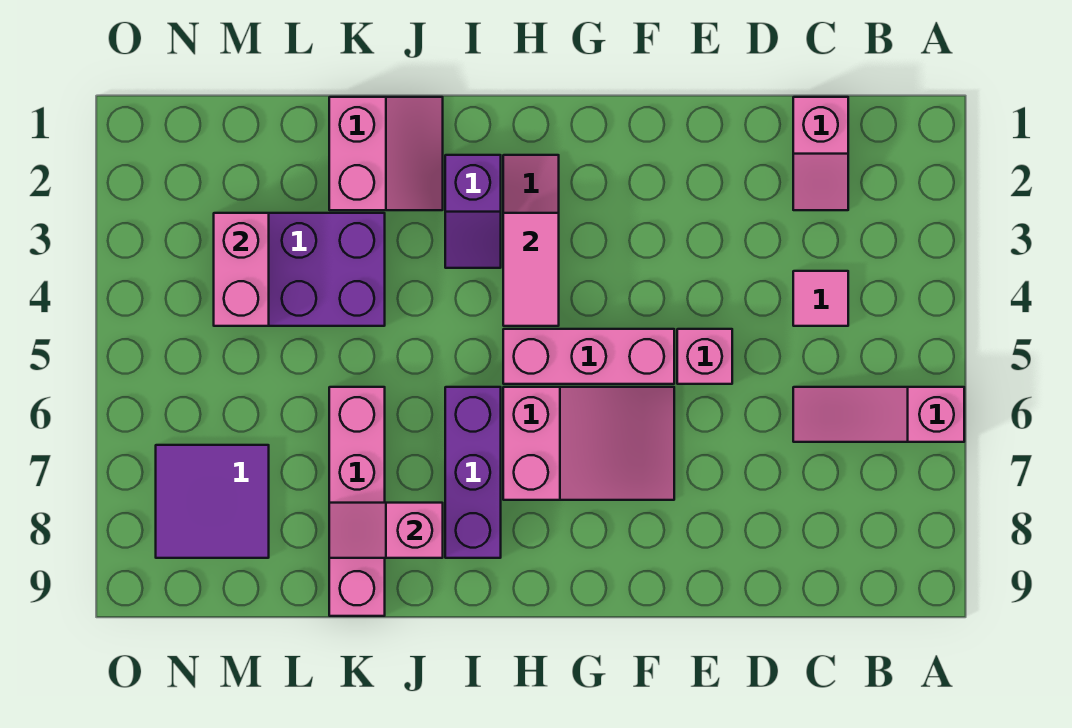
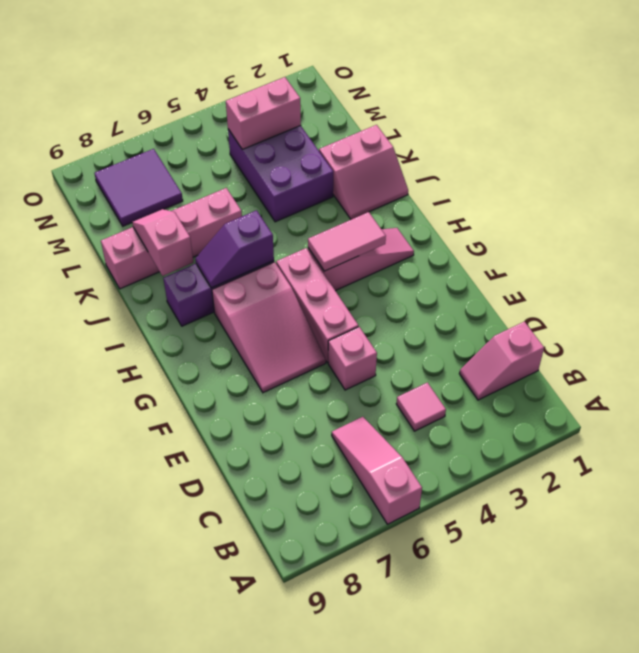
purple slope I2:I3 level 1 top 2 -> purple slope I6:I7 level 2 top 6

